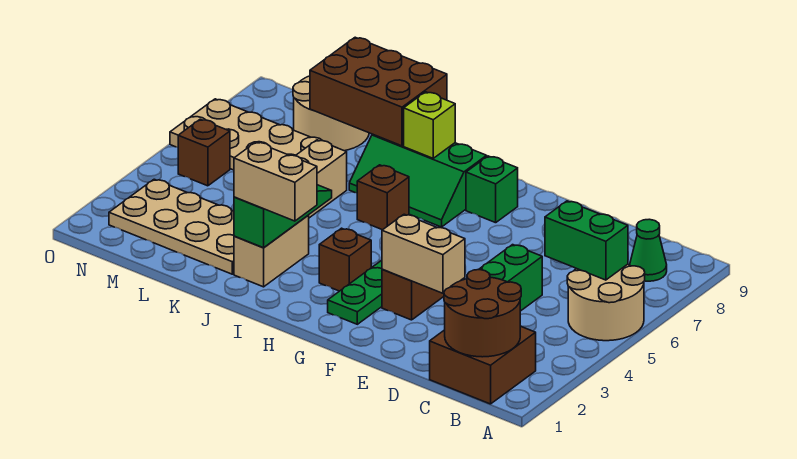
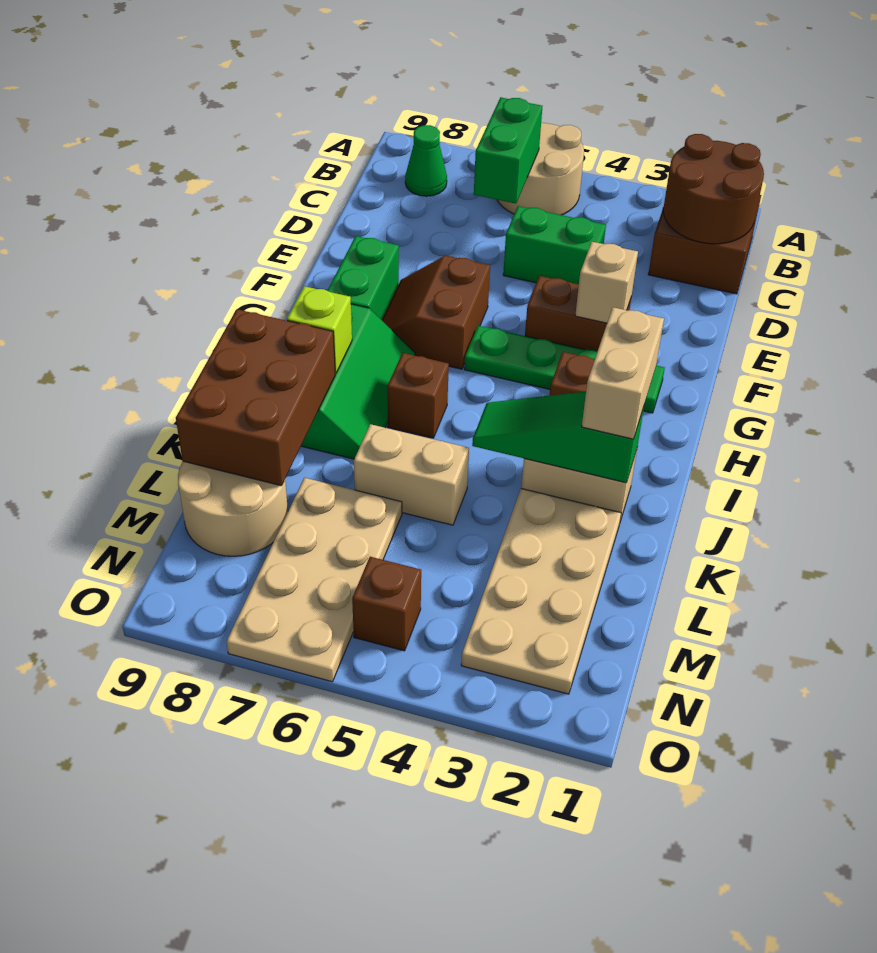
tan brick E3:F3 level 2 -> tan brick F3 level 2
none -> brown slope F6:G7 level 1 top 6
green brick G8 level 1 -> green brick F8:G8 level 1

